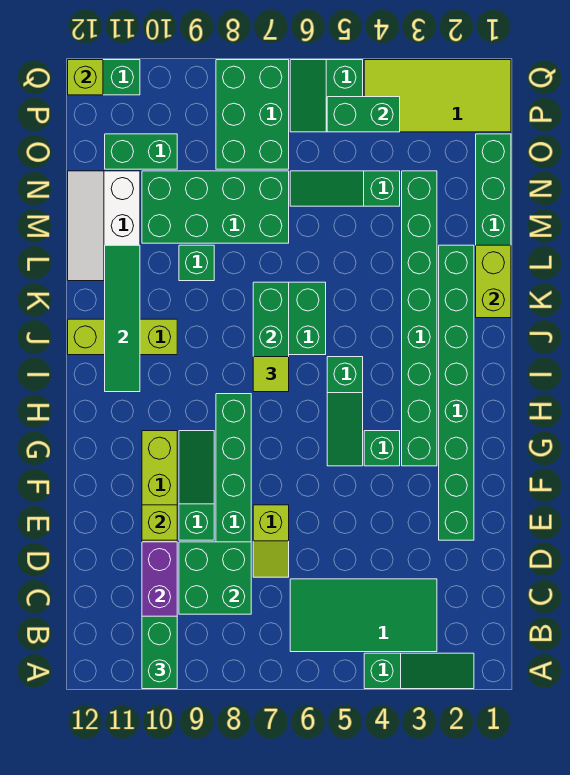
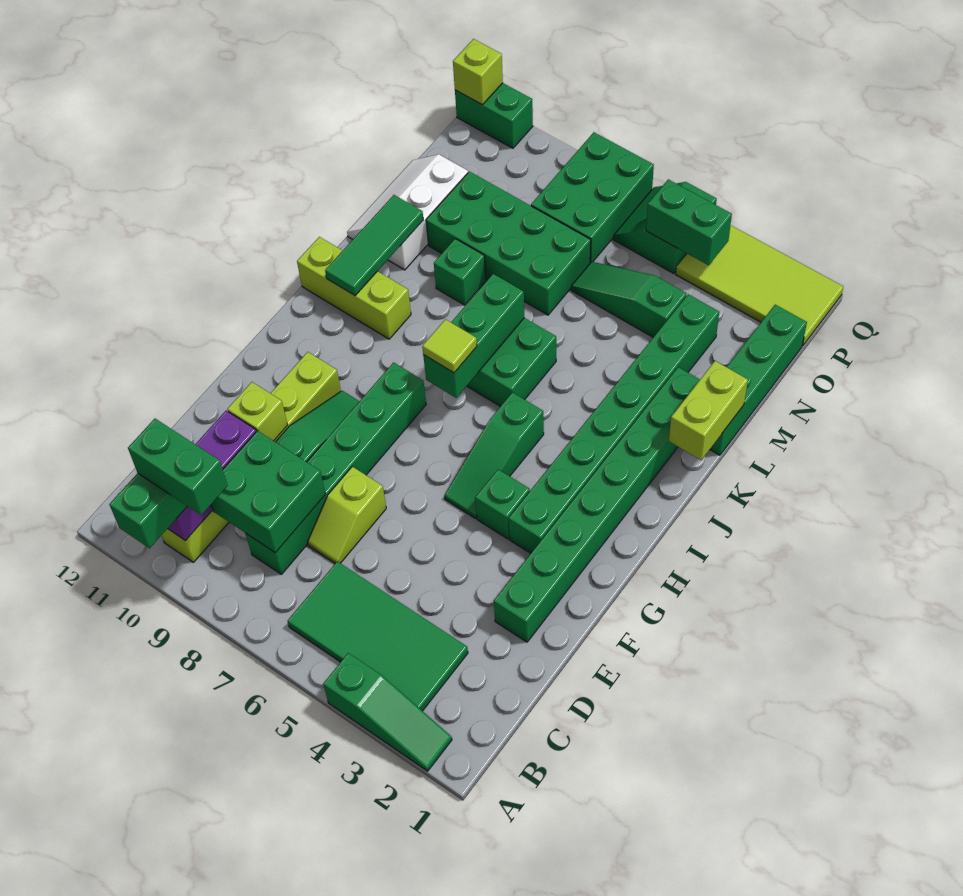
green tile I11:L11 level 2 -> green tile J11:L11 level 2
green brick O10:O11 level 1 -> green brick B9:B10 level 4

